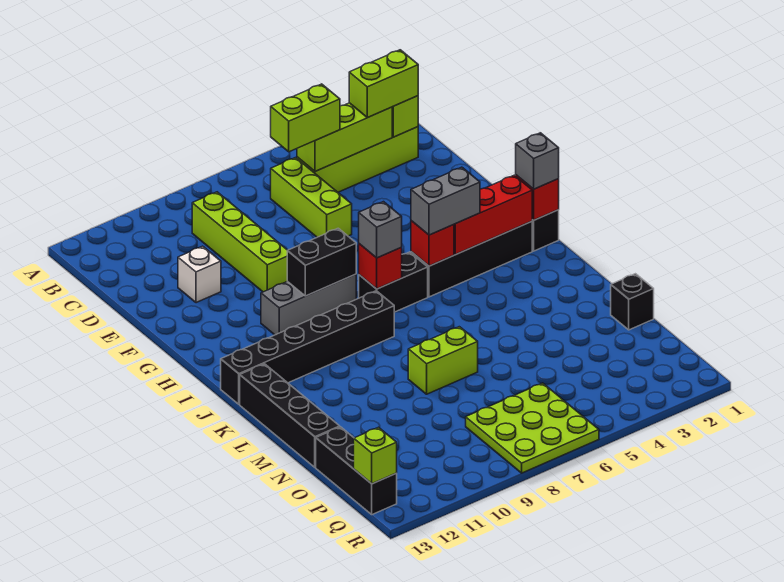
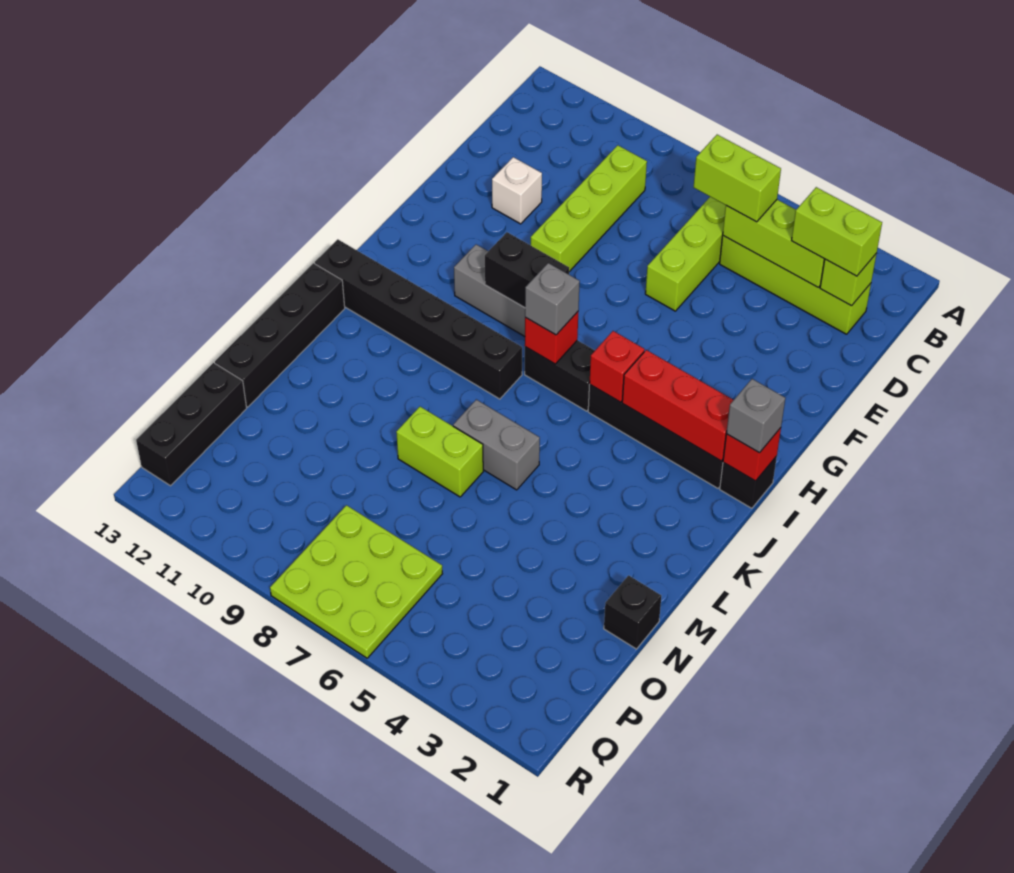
grey brick I4:I5 level 3 -> grey brick L6:L7 level 1
lime brick Q13 level 2 -> none

